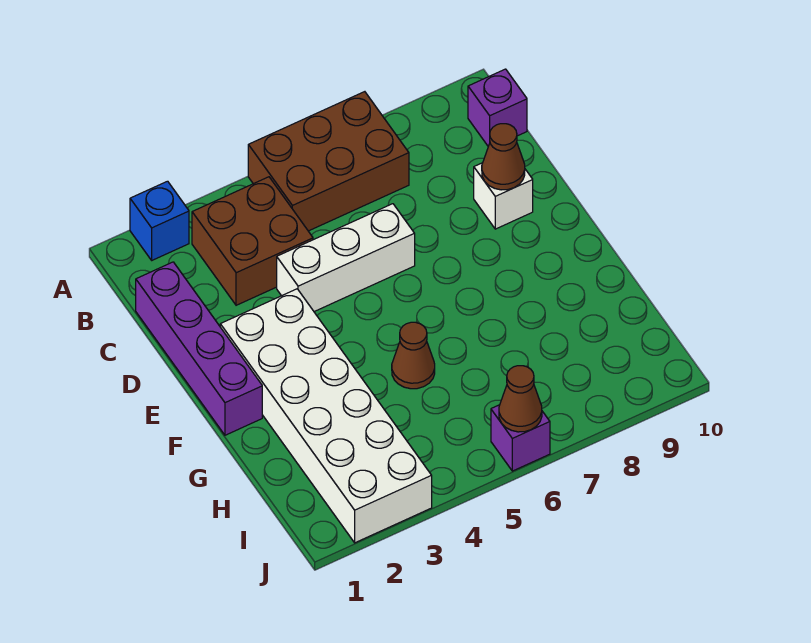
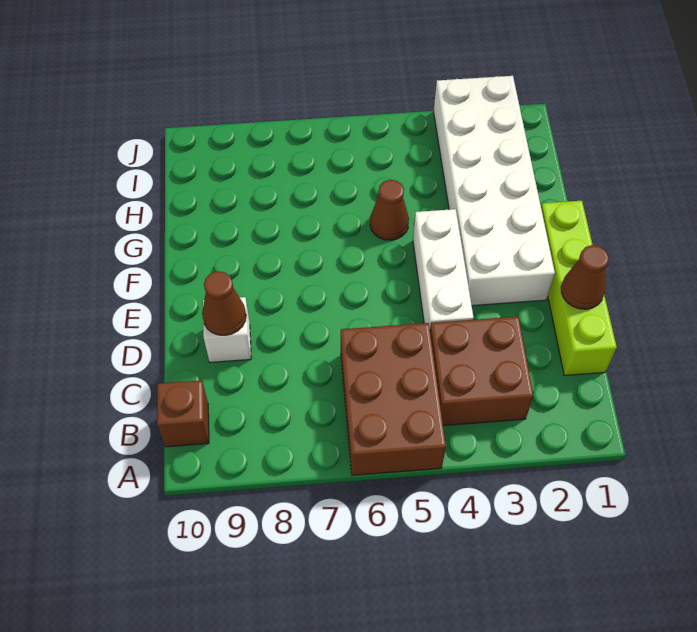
blue brick A2 level 1 -> none
brown brick A5:B7 level 1 -> brown brick A5:C6 level 1
purple brick B10 level 1 -> brown brick B10 level 1
purple brick C1:F1 level 1 -> lime brick C1:F1 level 1
white brick D4:D6 level 1 -> white brick D4:F4 level 1
purple brick J6 level 1 -> none
brown cone J6 level 2 -> brown cone D1 level 2

